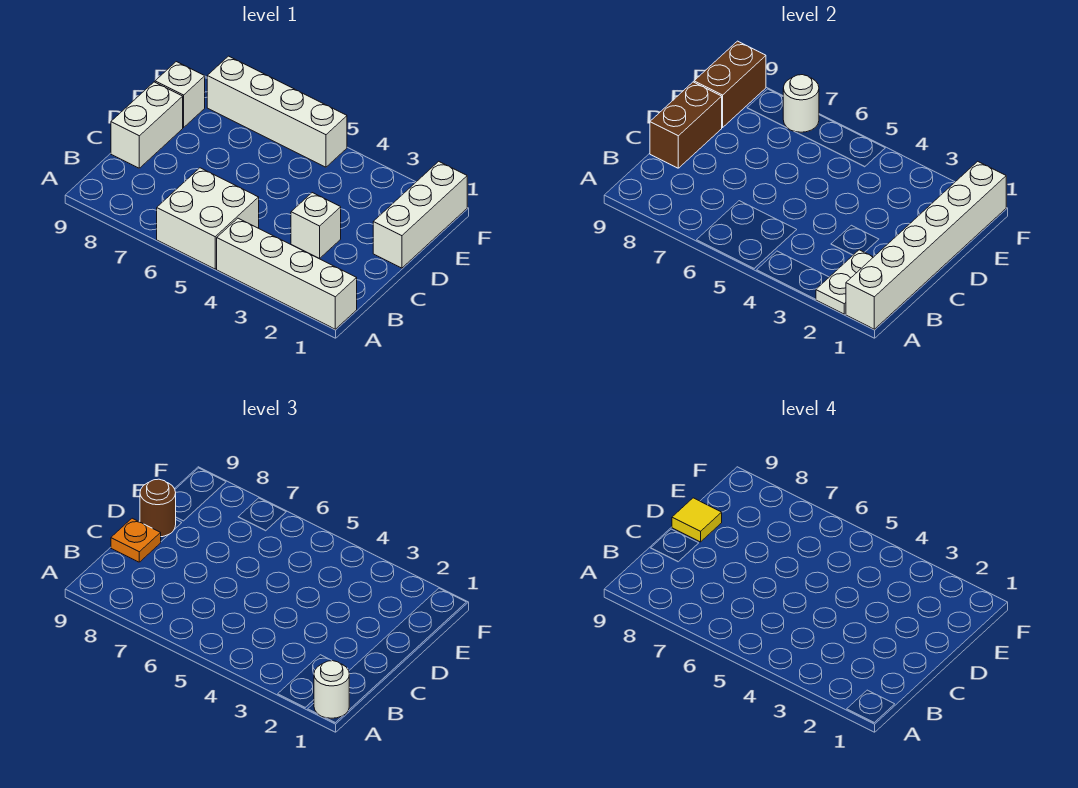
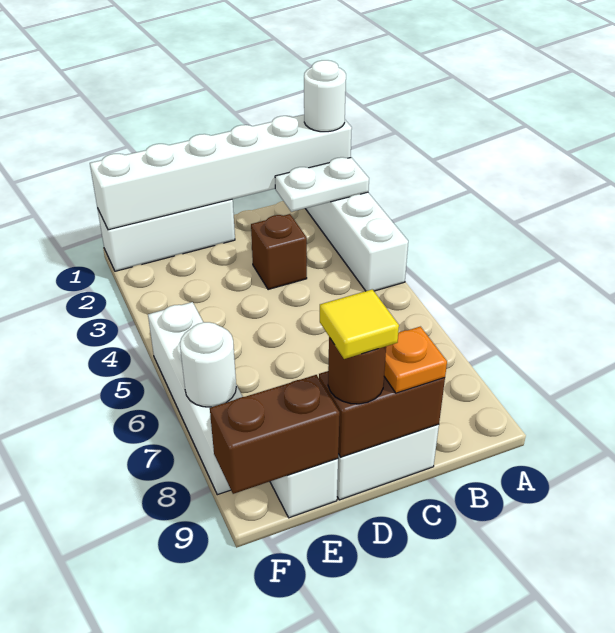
white brick A5:B6 level 1 -> none
white brick C3 level 1 -> brown brick C3 level 1

